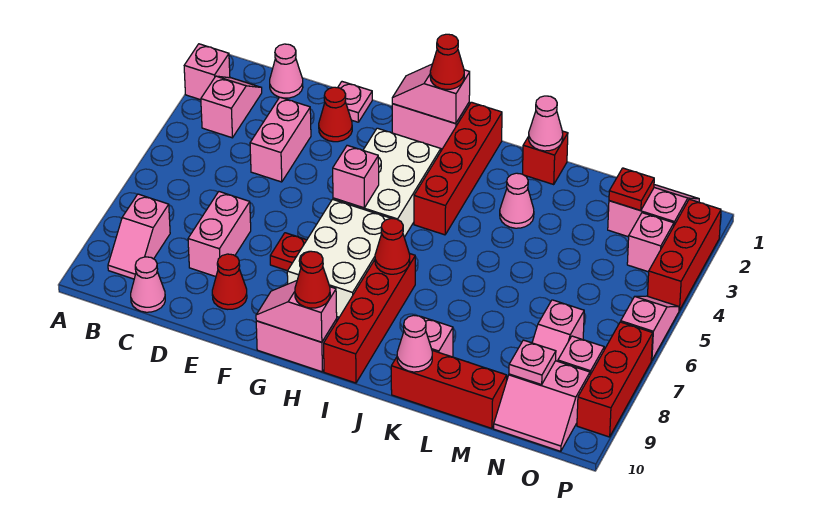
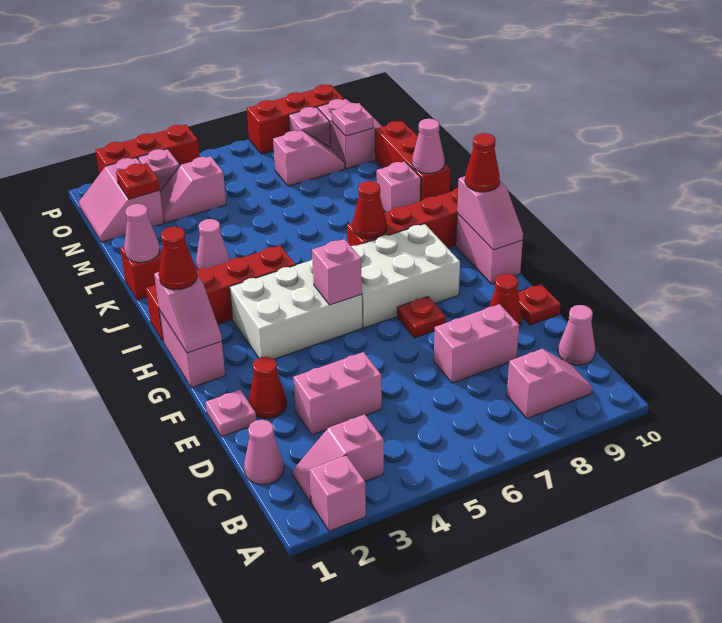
none -> red plate E10 level 1
pink slope P5:P6 level 1 top 6 -> pink slope N3:N4 level 1 top 4

